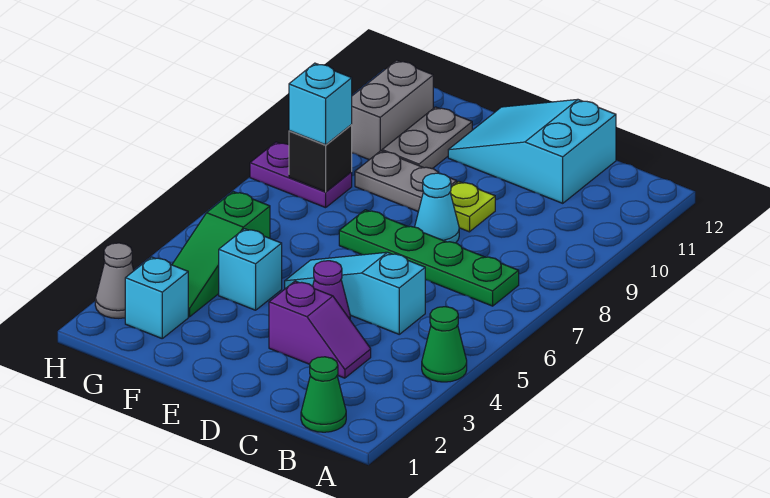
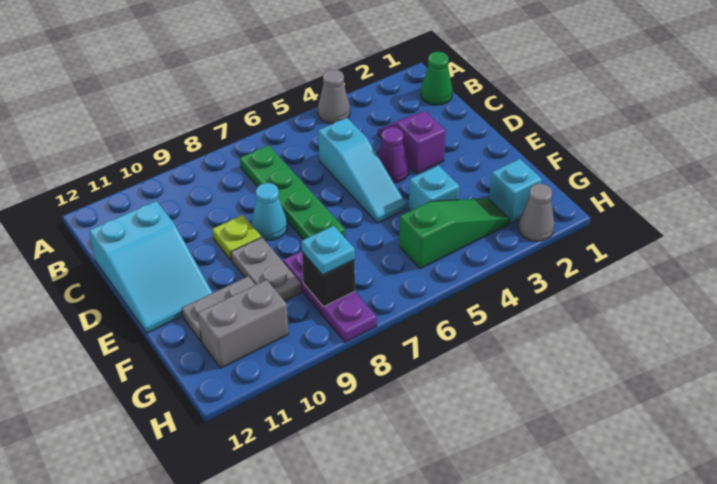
green cone A4 level 1 -> grey cone A4 level 1
purple plate G8:H8 level 1 -> purple plate F8:H8 level 1
cyan brick G8 level 3 -> cyan plate G8 level 3

